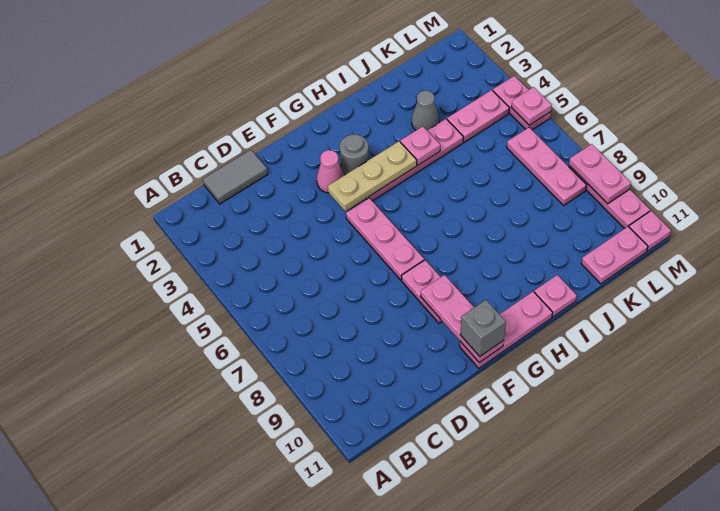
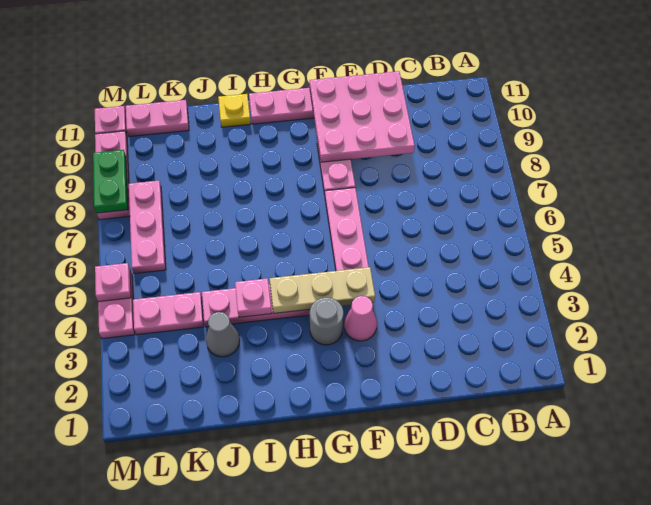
grey tile C1:D1 level 1 -> none
pink plate F9:F11 level 2 -> pink plate D9:F11 level 2
grey brick F11 level 3 -> none
pink plate I11 level 1 -> yellow plate I11 level 1
pink plate M8:M9 level 2 -> green plate M8:M9 level 2

